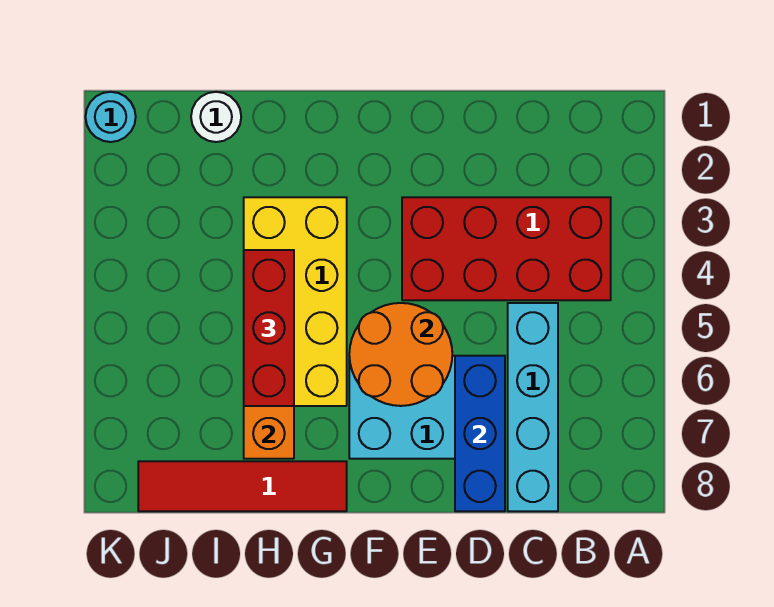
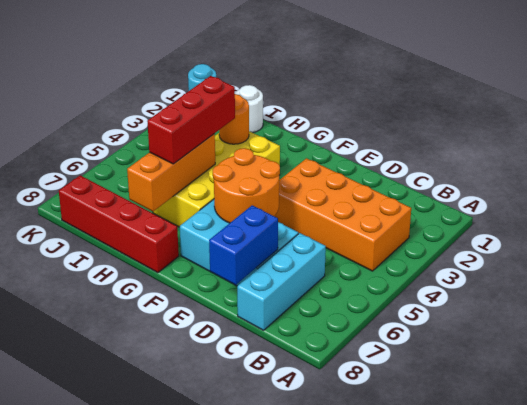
red brick B3:E4 level 1 -> orange brick B3:E4 level 1
cyan brick C5:C8 level 1 -> cyan brick C6:C8 level 1
blue brick D6:D8 level 2 -> blue brick D7:D8 level 2
red tile G8:J8 level 1 -> red brick G8:J8 level 1
none -> orange round brick H3 level 2

